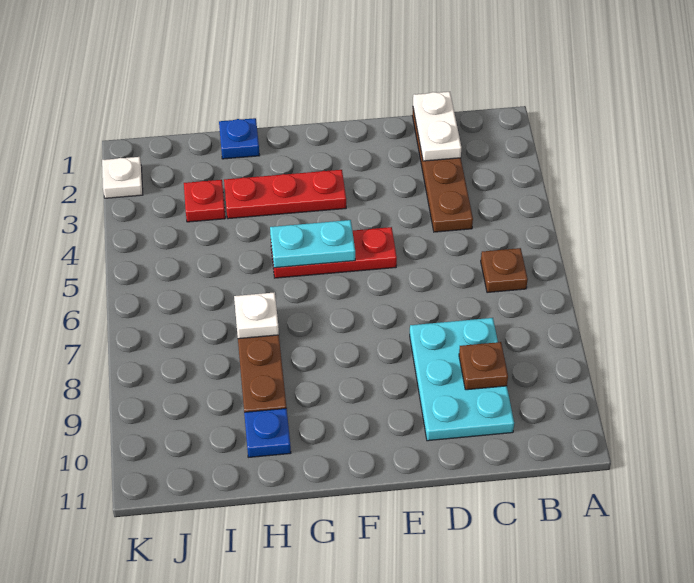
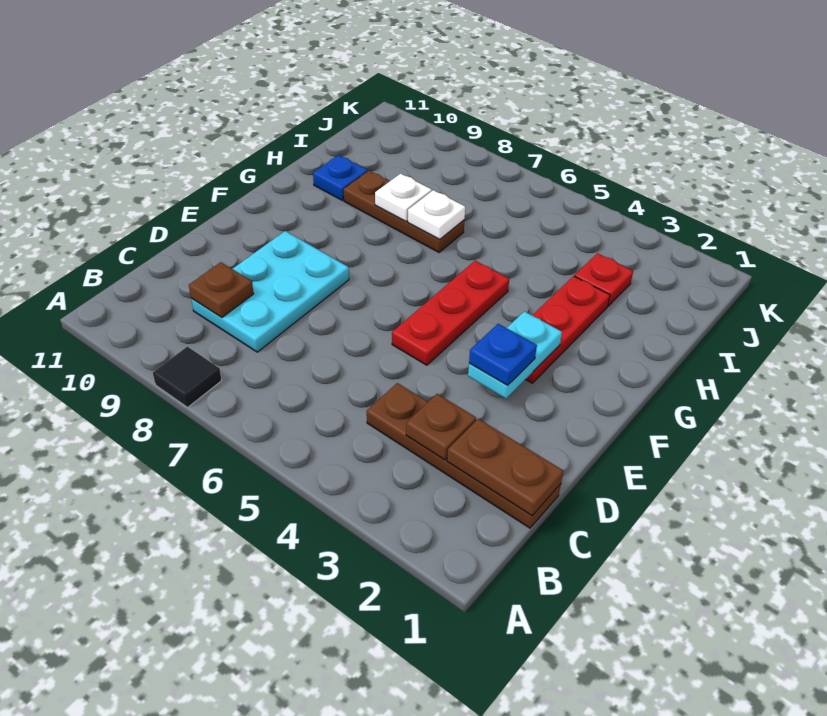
none -> black tile A8 level 1
brown plate B6 level 1 -> brown plate C3 level 2
white plate C1:C2 level 2 -> brown plate C1:C2 level 2
cyan plate C8:D10 level 1 -> cyan plate C8:E9 level 1
cyan plate F5:G5 level 2 -> cyan plate E3:F3 level 2
blue plate H1 level 1 -> blue plate E3 level 3
white plate K2 level 1 -> white plate H8 level 2

